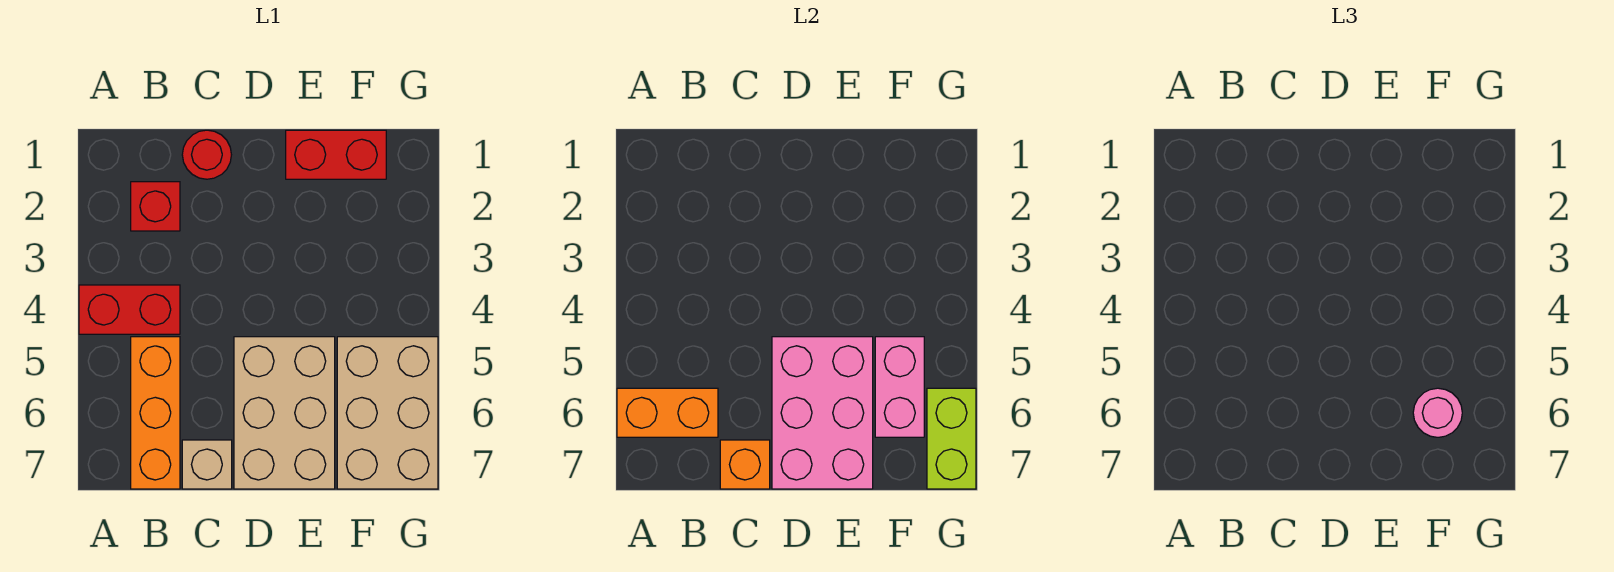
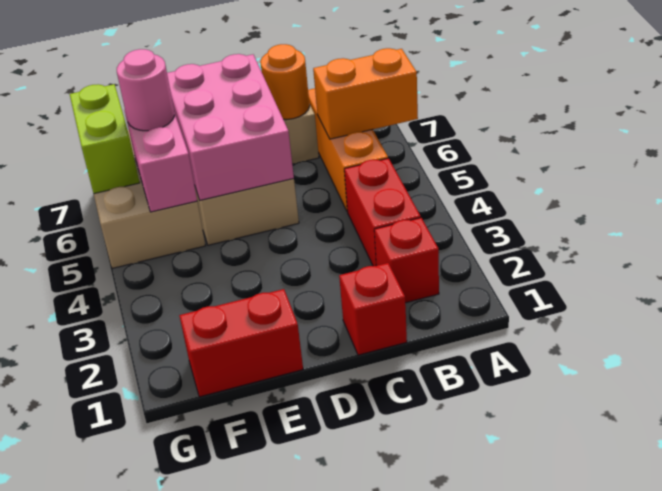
red brick A4:B4 level 1 -> red brick B3:B4 level 1
red round brick C1 level 1 -> red brick C1 level 1
orange brick C7 level 2 -> orange round brick C7 level 2

